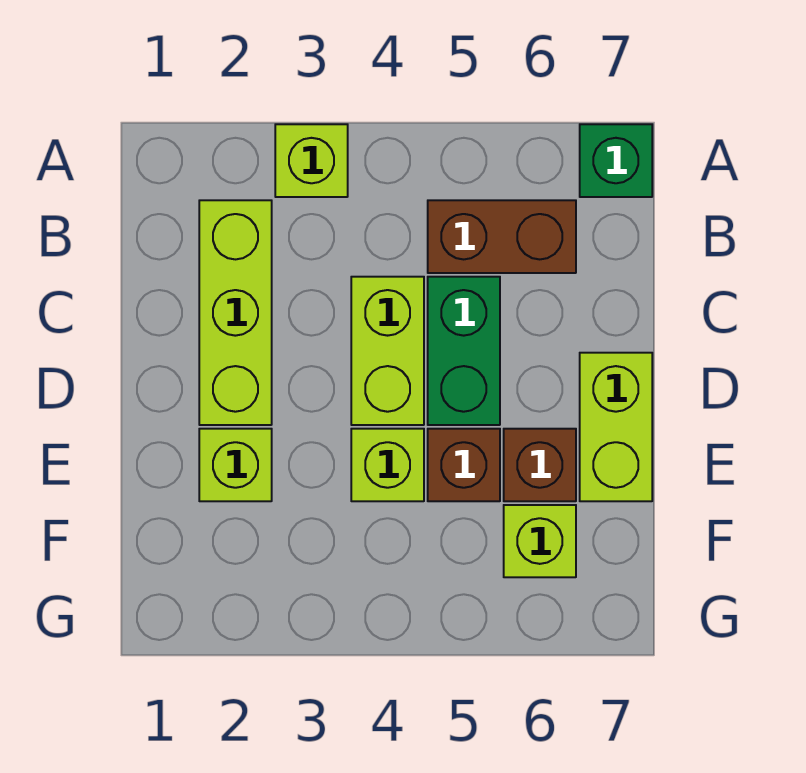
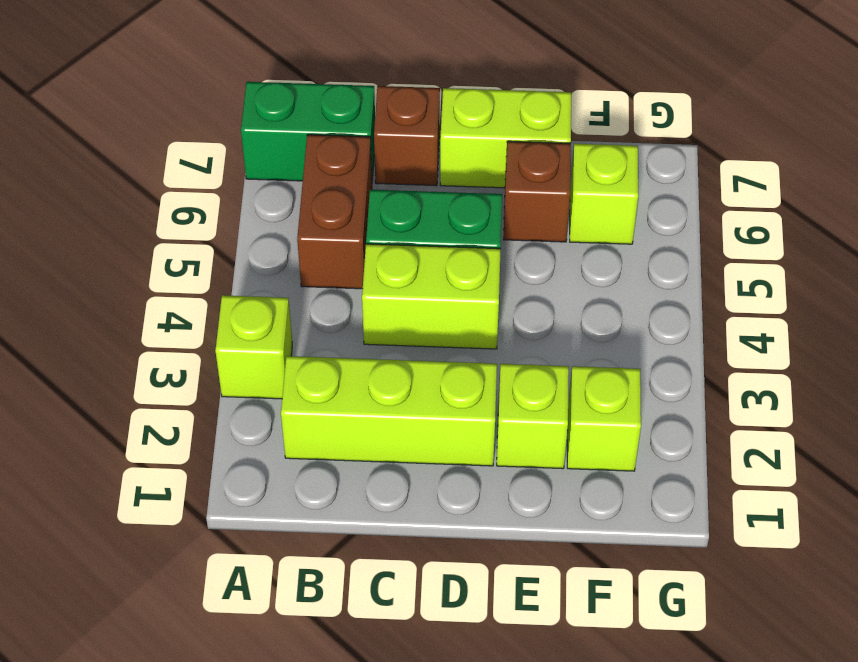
green brick A7 level 1 -> green brick A7:B7 level 1
lime brick E4 level 1 -> lime brick F2 level 1
brown brick E5 level 1 -> brown brick C7 level 1

